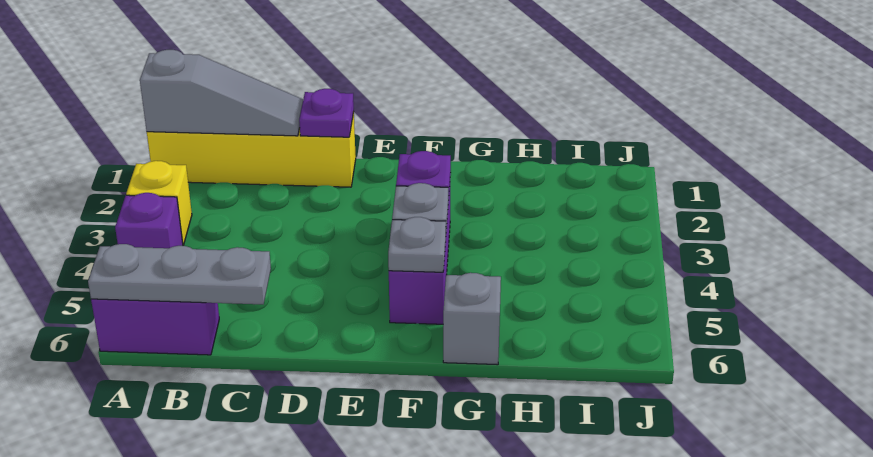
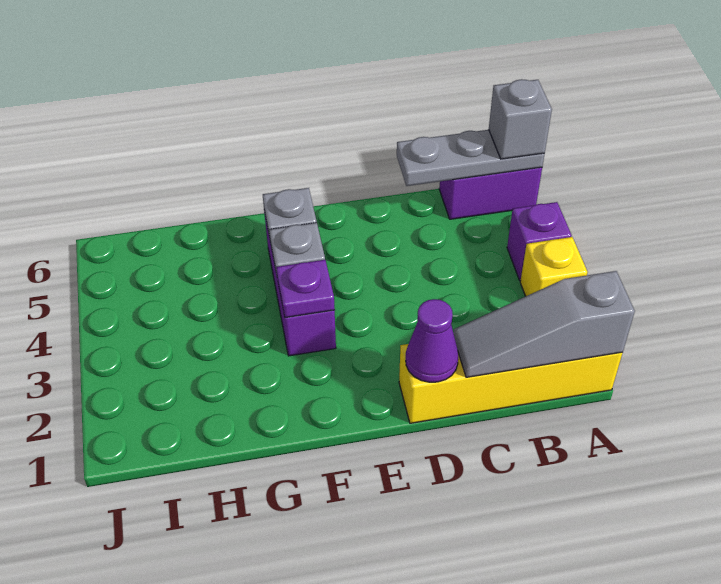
purple plate D1 level 2 -> purple cone D1 level 2
grey brick G6 level 1 -> grey brick A6 level 3

